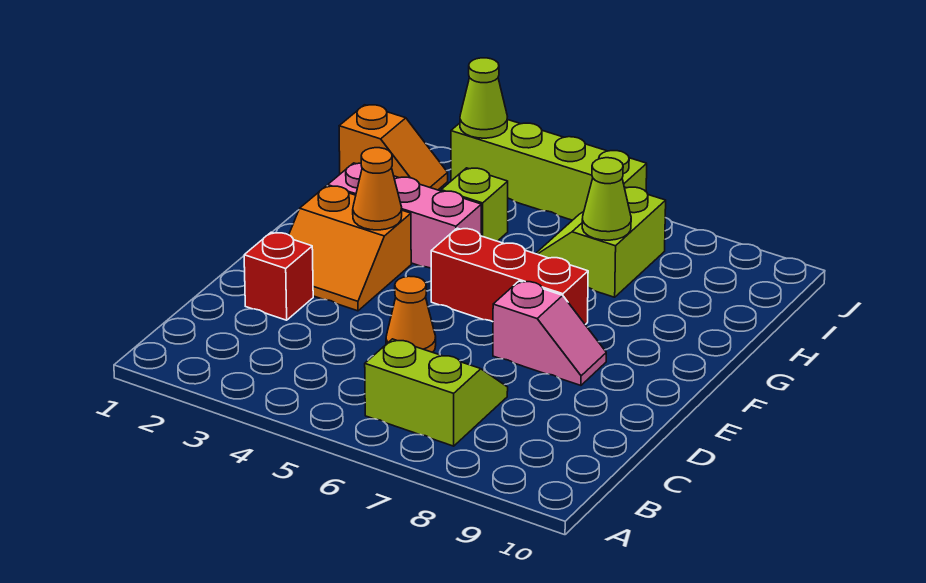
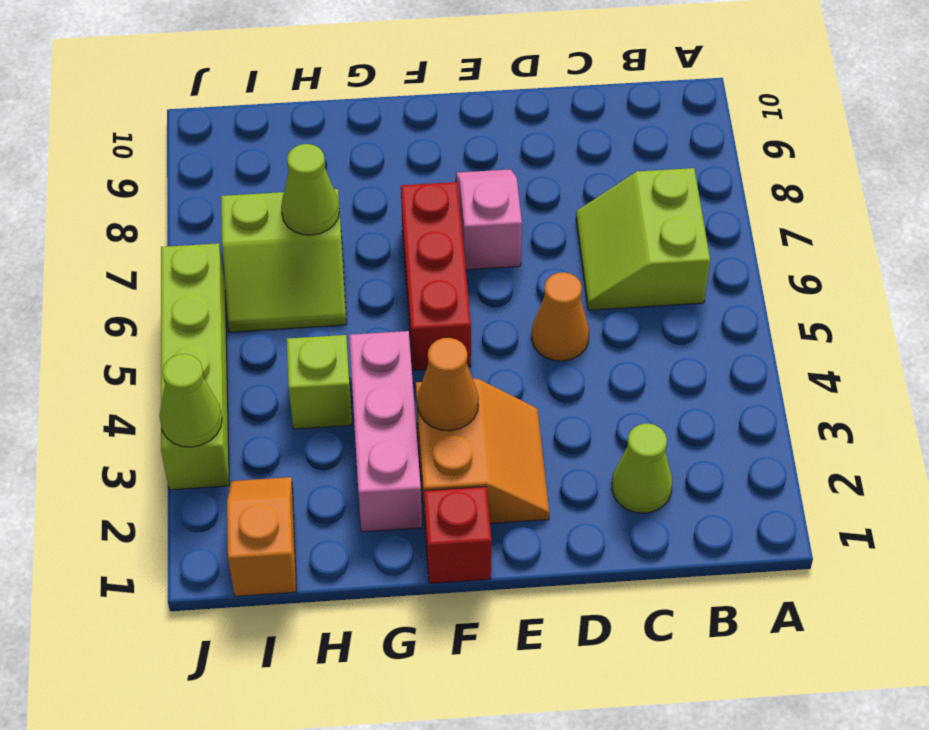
none -> lime cone C2 level 1
red brick D2 level 1 -> red brick F1 level 1

